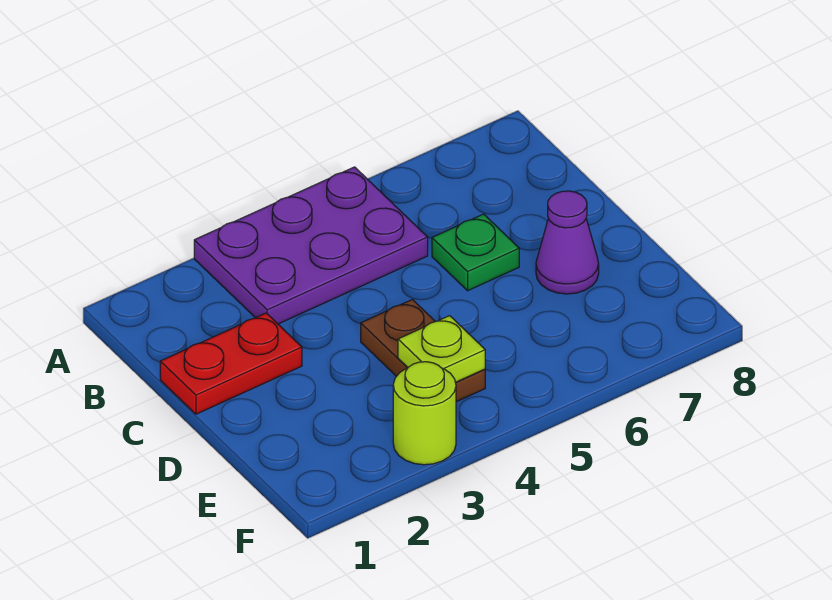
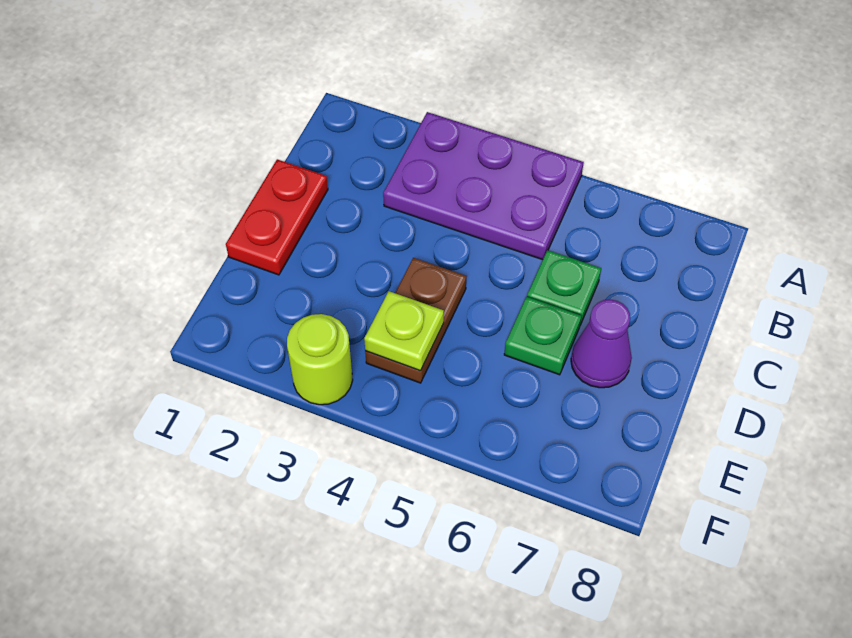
red plate C1:C2 level 1 -> red plate C1:D1 level 1
none -> green plate D6 level 1

